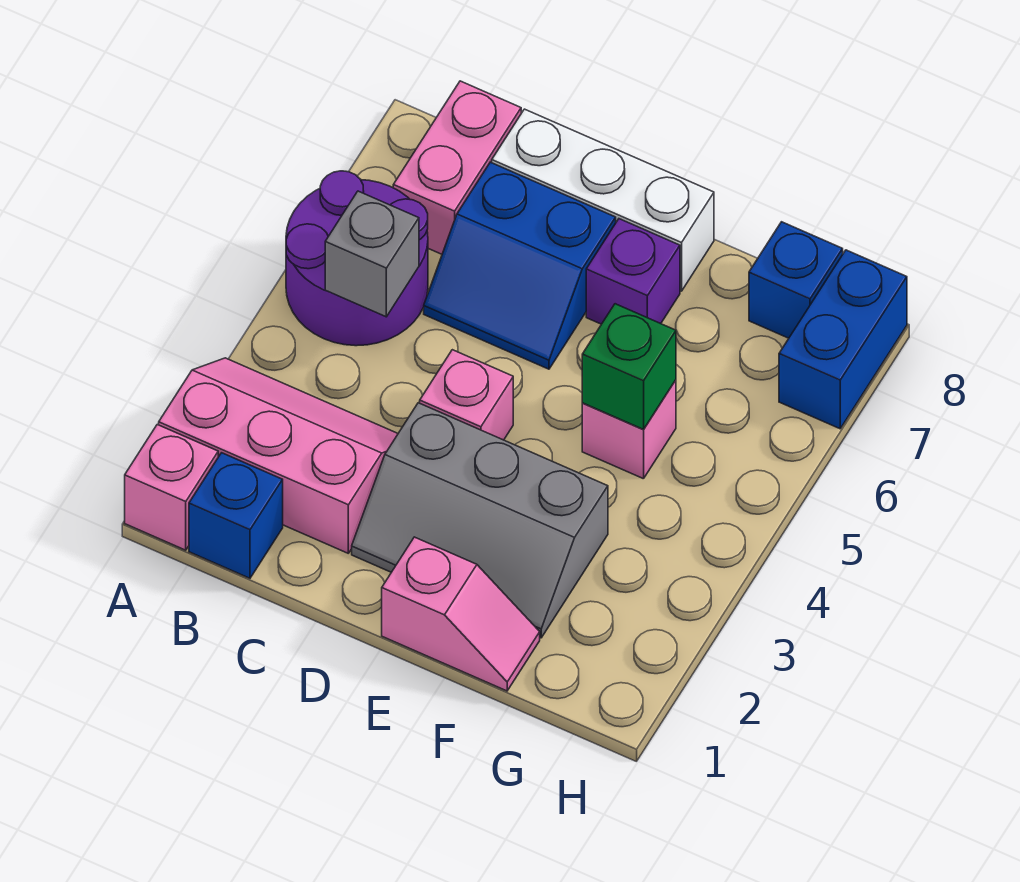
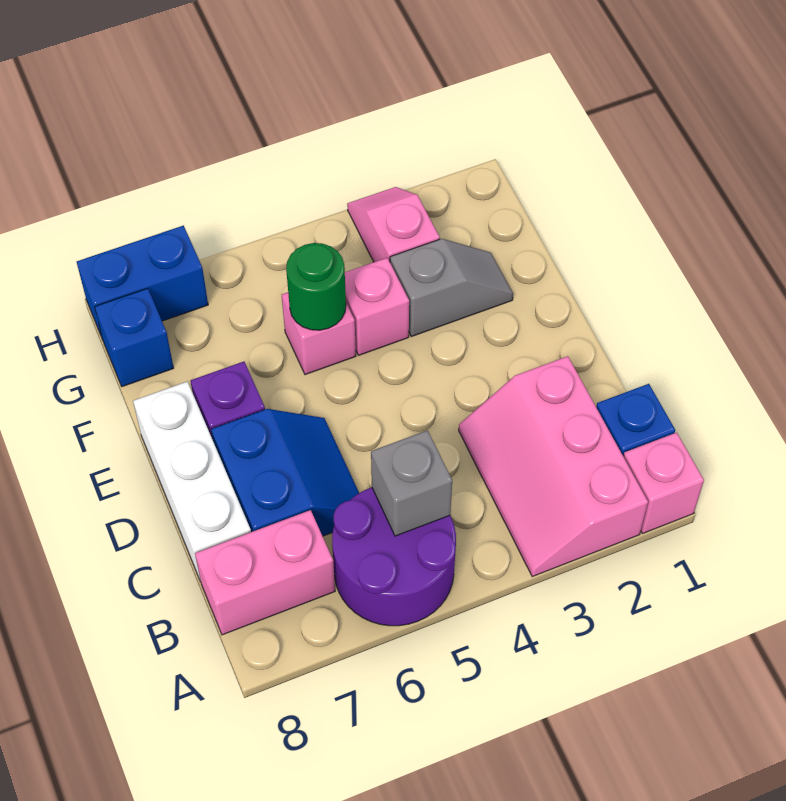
grey slope D2:F3 level 1 top 3 -> grey slope F2:F3 level 1 top 3
pink brick D4 level 1 -> pink brick F4 level 1
pink slope E1:F1 level 1 top E -> pink slope G3:H3 level 1 top G
green brick F5 level 2 -> green round brick F5 level 2

